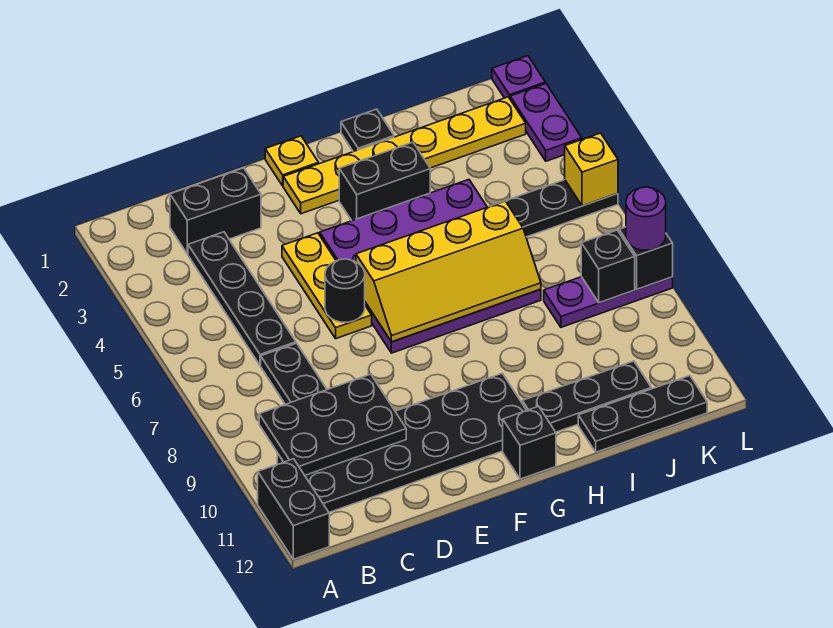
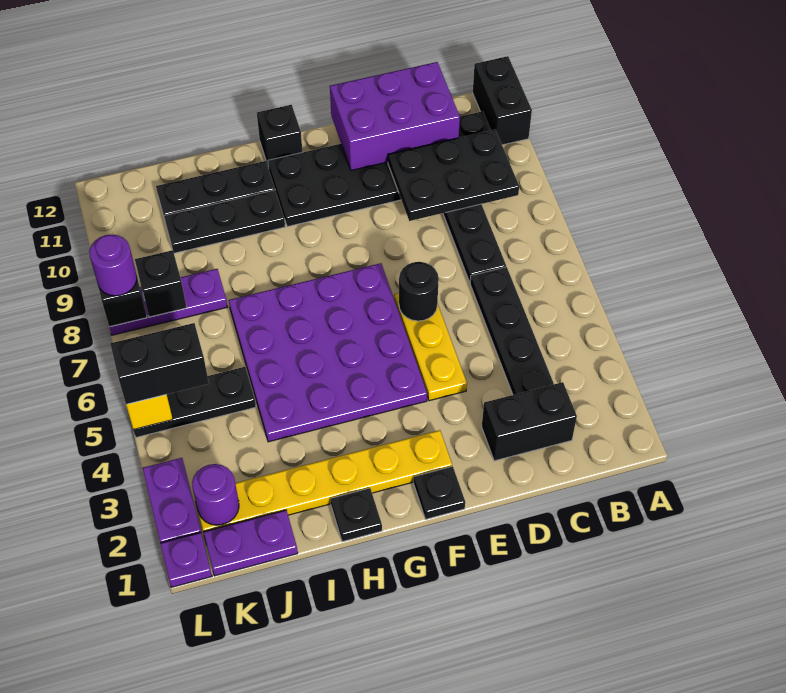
none -> purple brick C11:E12 level 2
yellow plate F1 level 1 -> black plate F1 level 1
yellow slope F6:I7 level 2 top 6 -> none
black brick G3:H3 level 1 -> black brick K5:L5 level 3
black plate I12:K12 level 1 -> black plate H10:J10 level 1
none -> purple plate J1:K1 level 1
none -> purple round brick K2 level 2

